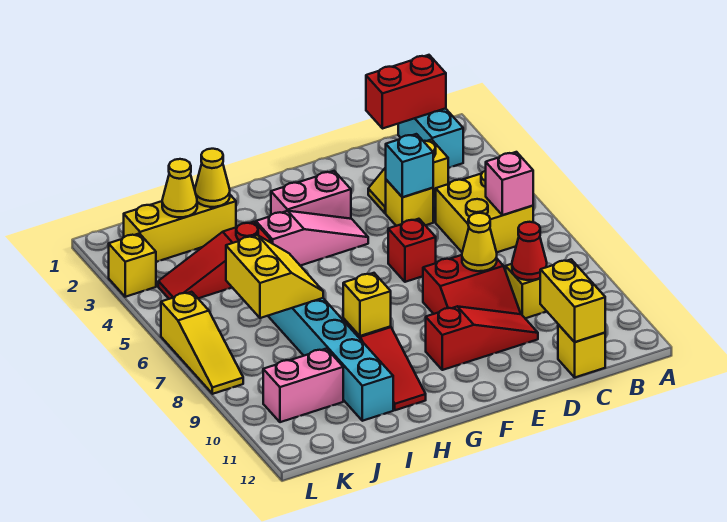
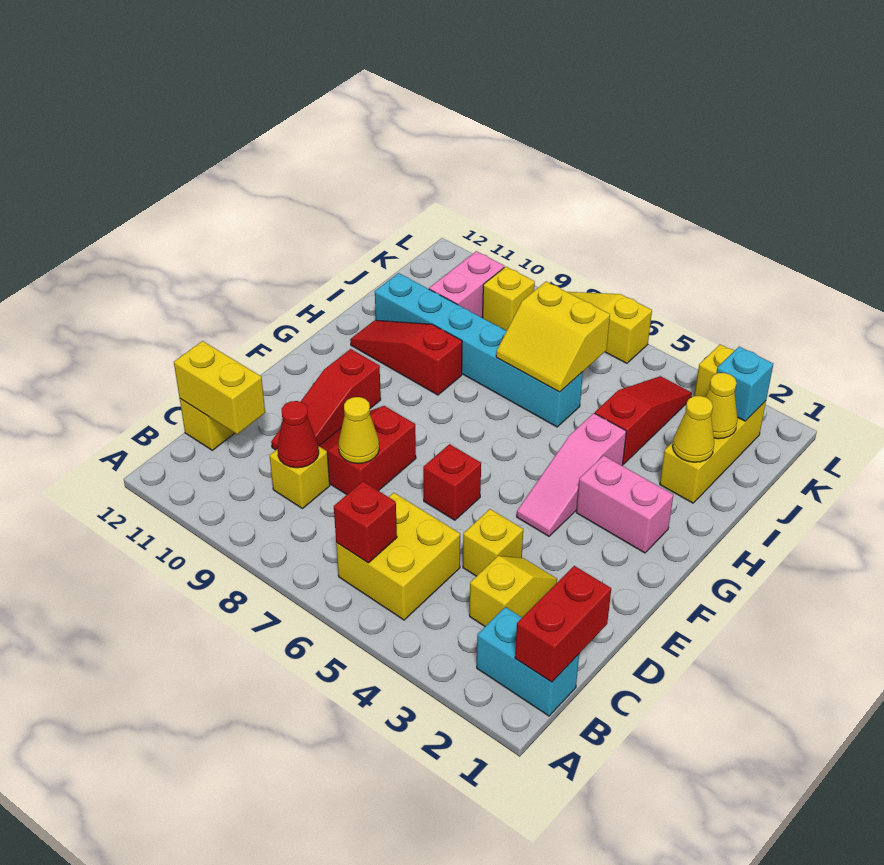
pink brick B6 level 2 -> red brick B6 level 2
cyan brick D4 level 2 -> cyan brick K2 level 2
pink brick F3:G3 level 1 -> pink brick G2:G3 level 1
yellow brick H9 level 2 -> yellow brick K9 level 1

